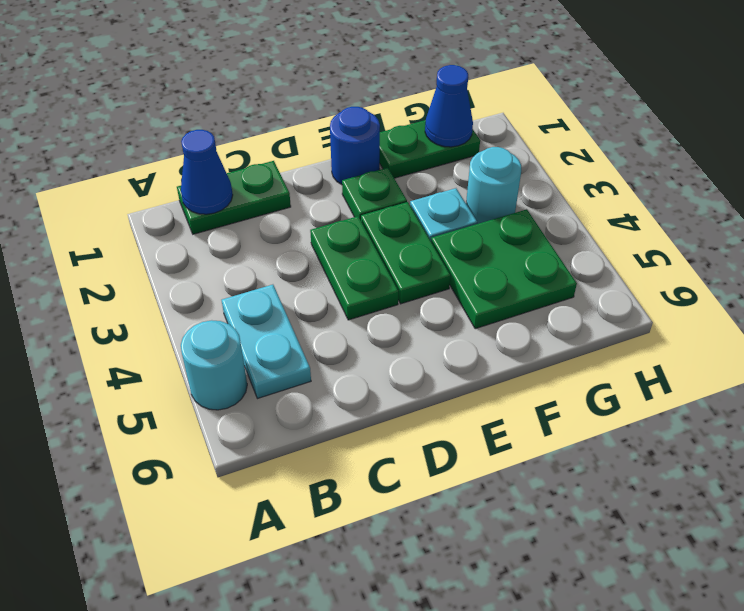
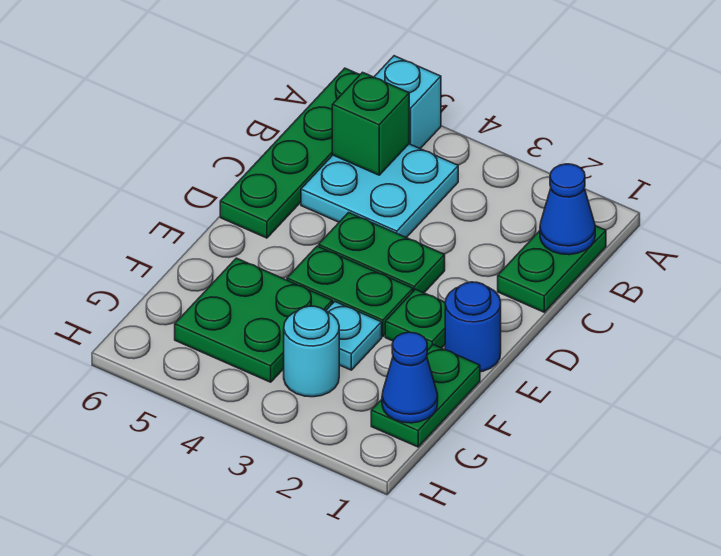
cyan round brick A5 level 1 -> cyan brick A5 level 1
none -> green plate A6:D6 level 1
cyan plate B4:B5 level 1 -> cyan plate B4:C5 level 1
none -> green brick B5 level 2

